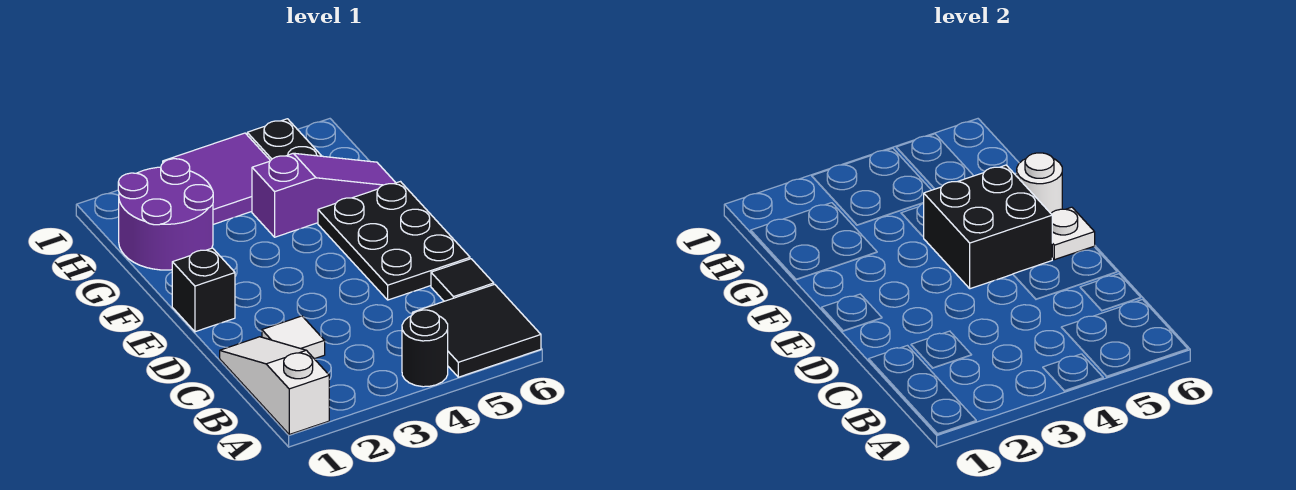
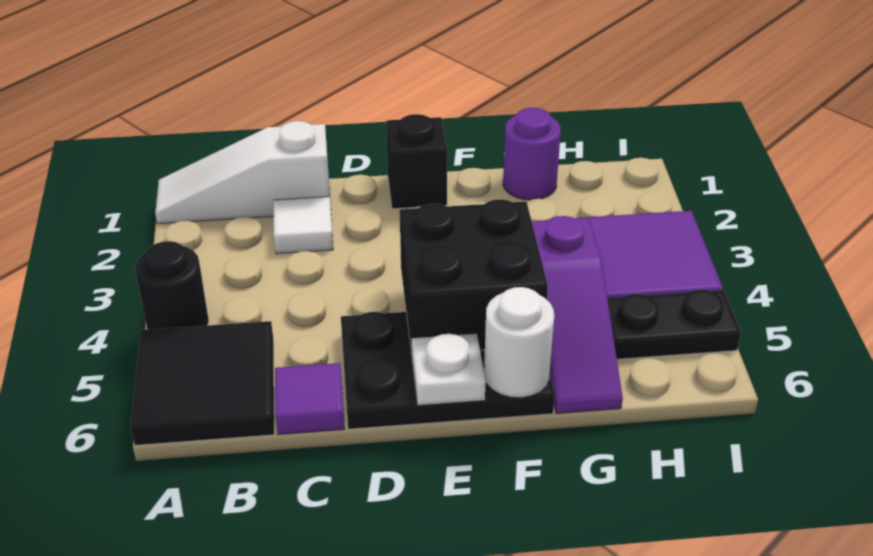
white slope A1:C1 level 1 top A -> white slope A1:C1 level 1 top C
black tile C6 level 1 -> purple tile C6 level 1
purple round brick G1:H2 level 1 -> purple round brick G1 level 1

